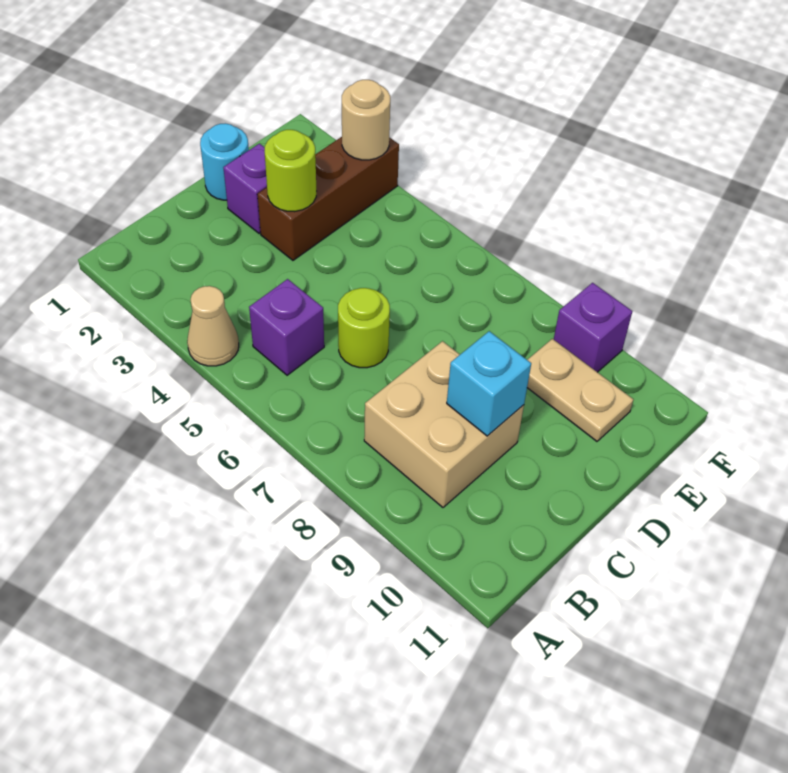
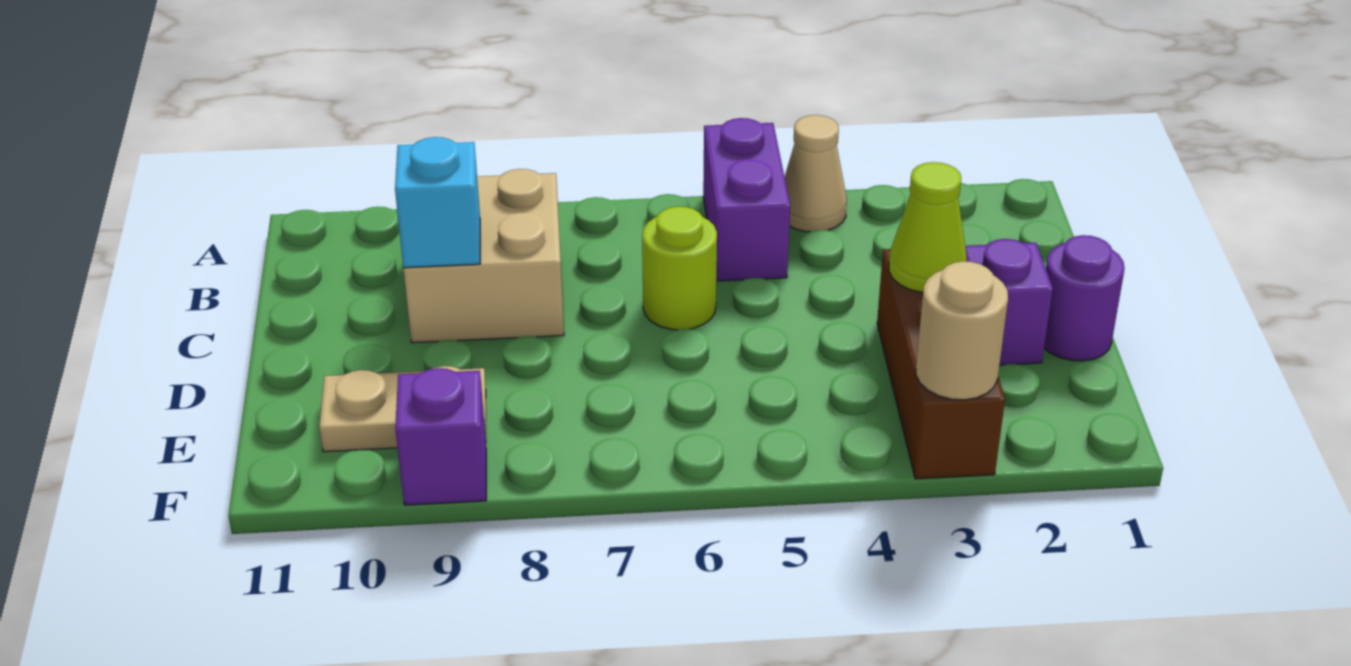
purple brick B5 level 1 -> purple brick A5:B5 level 1
cyan round brick D1 level 1 -> purple round brick D1 level 1
lime round brick D3 level 2 -> lime cone D3 level 2

